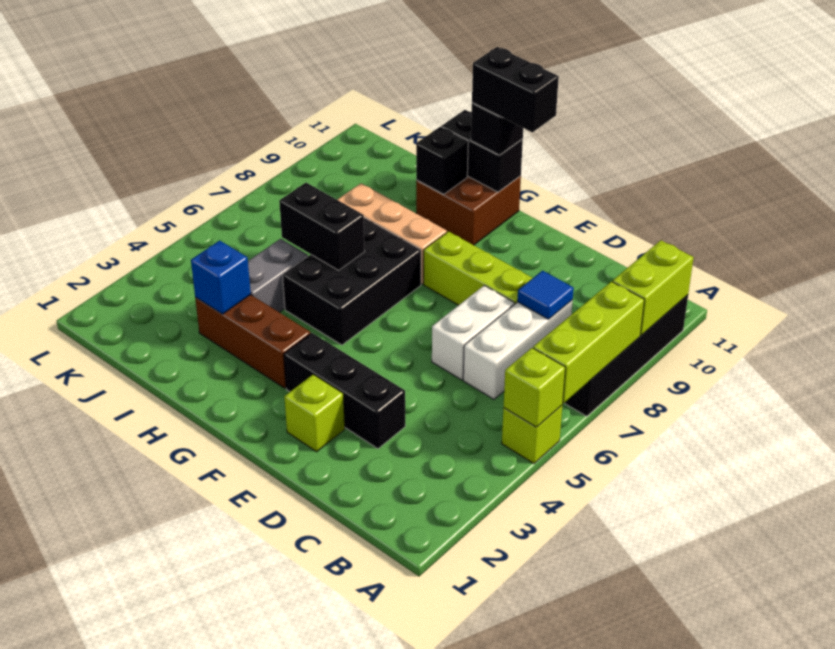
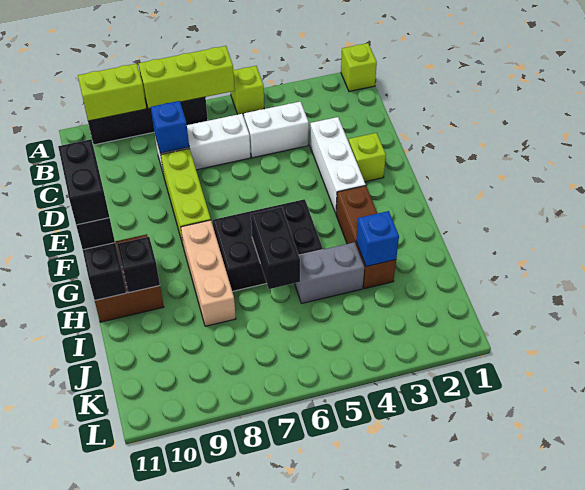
lime brick A5 level 2 -> lime brick A1 level 1
blue tile C8 level 2 -> blue brick C8 level 2
black brick D3:F3 level 1 -> white brick D3:F3 level 1
white brick D6:D7 level 1 -> white brick C4:C5 level 1

